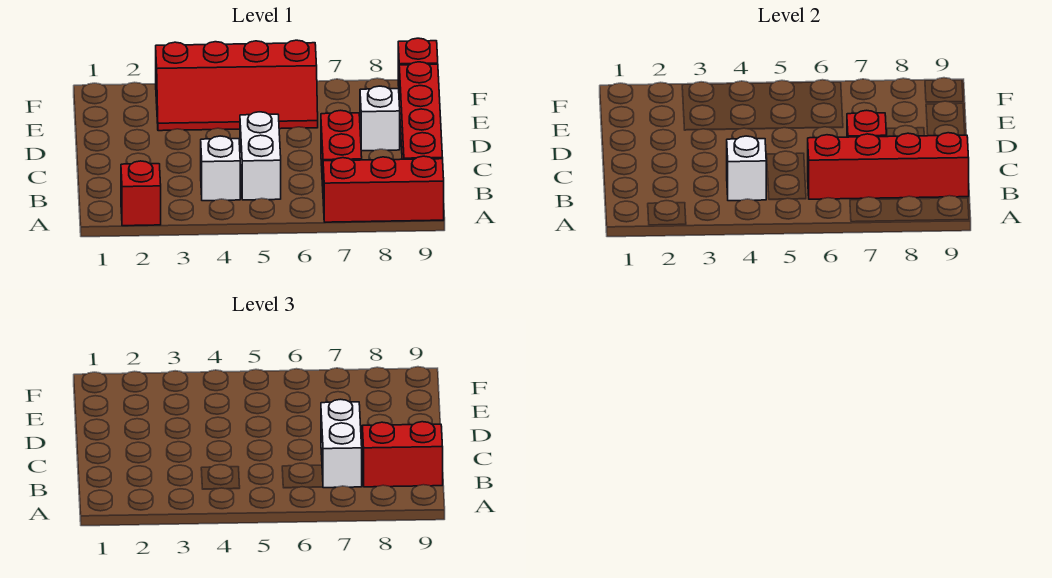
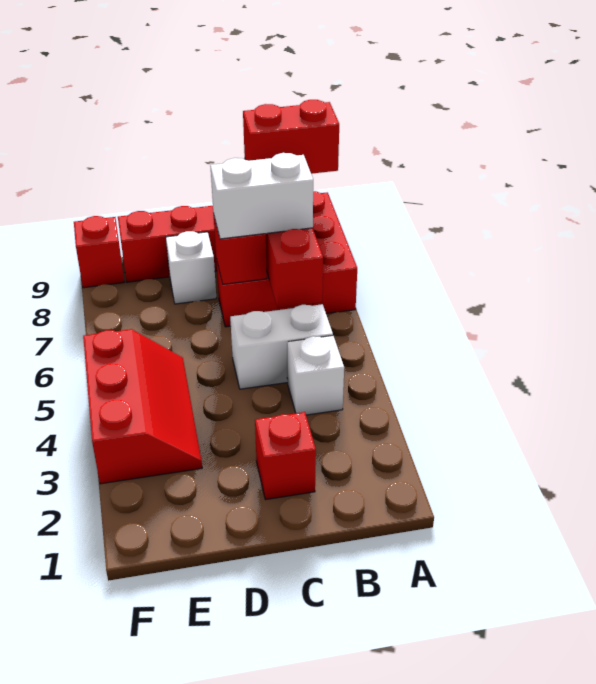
red brick A2 level 1 -> red brick C2 level 1
white brick B4 level 2 -> none
red brick B8:B9 level 3 -> red brick A9:B9 level 3
red slope E3:F6 level 1 top F -> red slope E3:F5 level 1 top F

